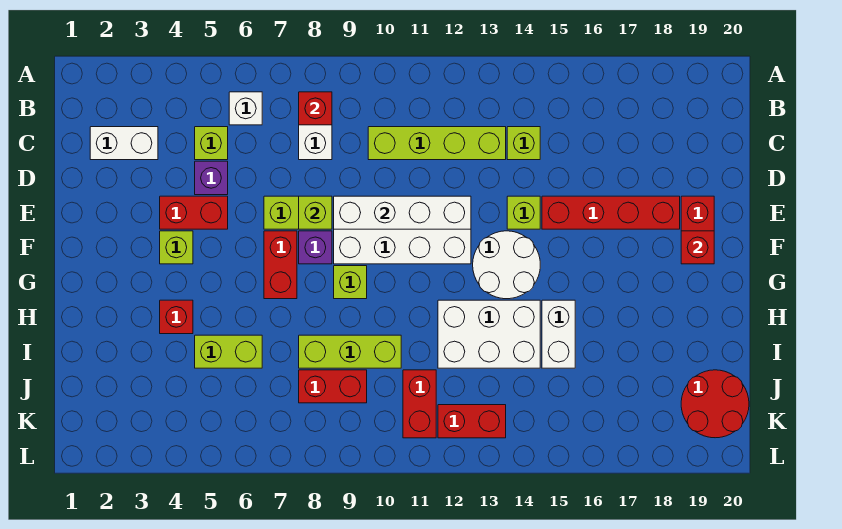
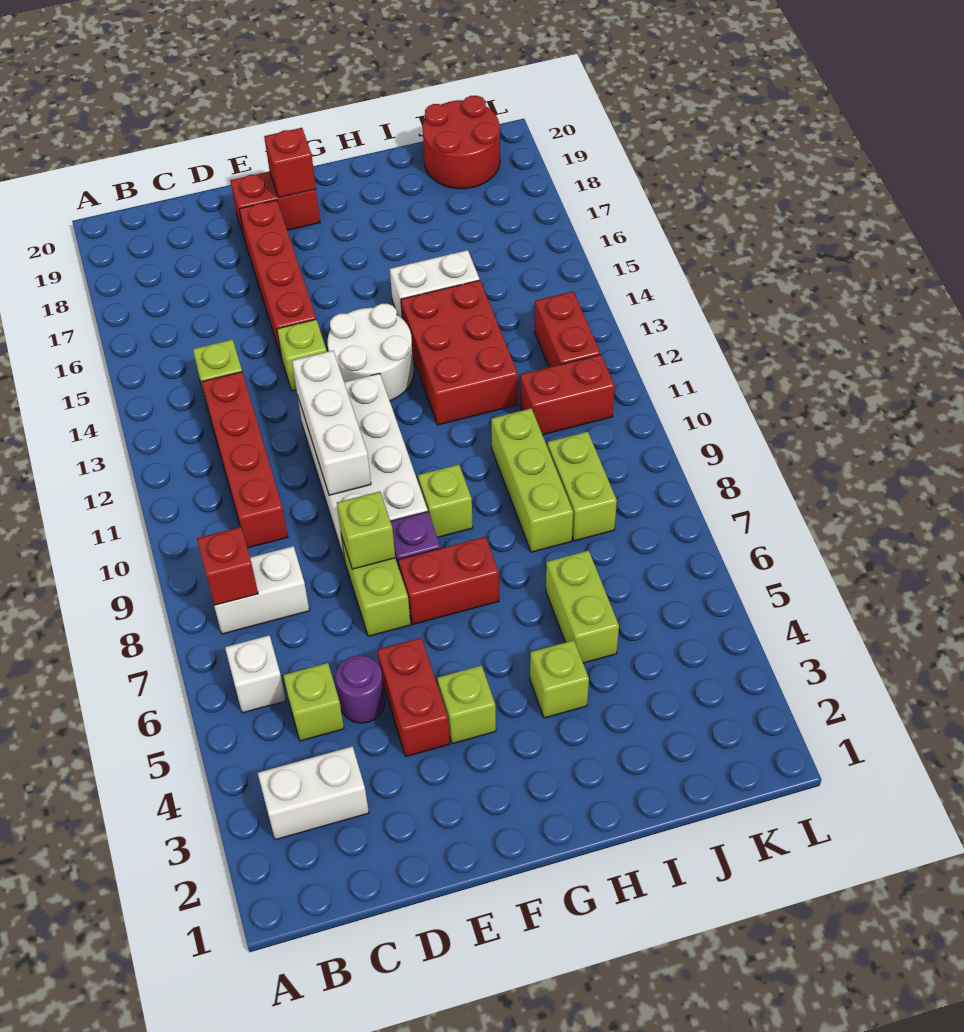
white brick C2:C3 level 1 -> white brick B3:C3 level 1
lime brick C10:C13 level 1 -> red brick C10:C13 level 1
purple brick D5 level 1 -> purple round brick D5 level 1
white brick E9:E12 level 2 -> white brick E10:E12 level 2
red brick H4 level 1 -> lime brick H4 level 1
white brick H12:I14 level 1 -> red brick H12:I14 level 1
red brick J8:J9 level 1 -> lime brick J8:J9 level 1

